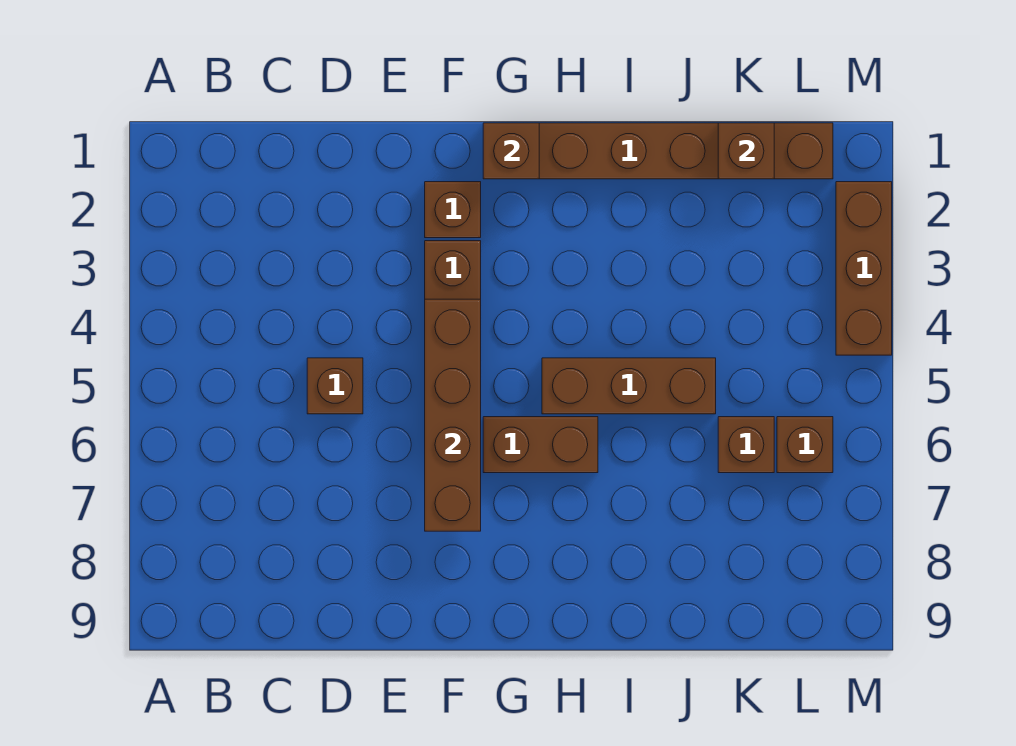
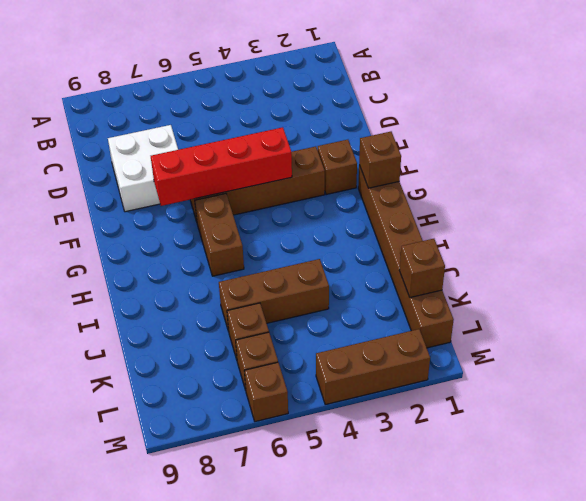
brown brick D5 level 1 -> brown brick M6 level 1
none -> white brick D7:E8 level 1
brown brick F4:F7 level 2 -> red brick F4:F7 level 2
brown brick H5:J5 level 1 -> brown brick J4:J6 level 1

